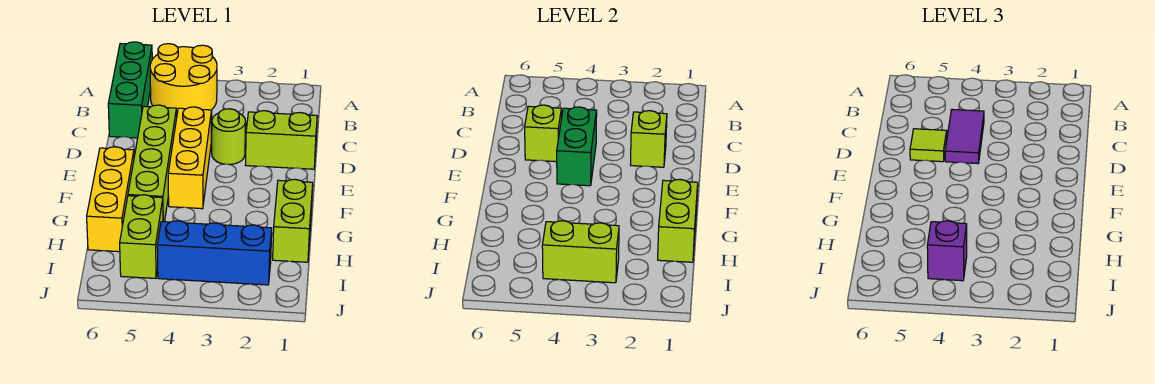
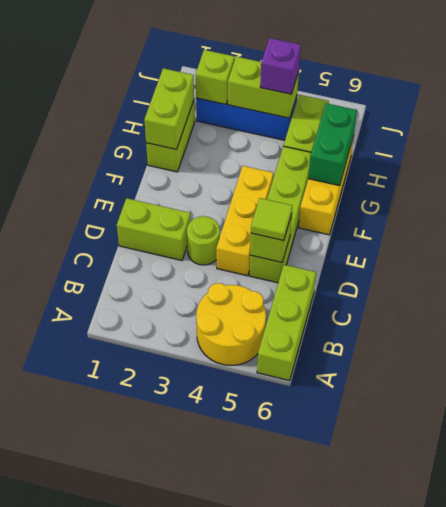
green brick A6:C6 level 1 -> lime brick A6:C6 level 1
purple tile C4:D4 level 3 -> none
lime brick D2 level 2 -> lime brick I2 level 2
green brick D4:E4 level 2 -> green brick G6:H6 level 2

